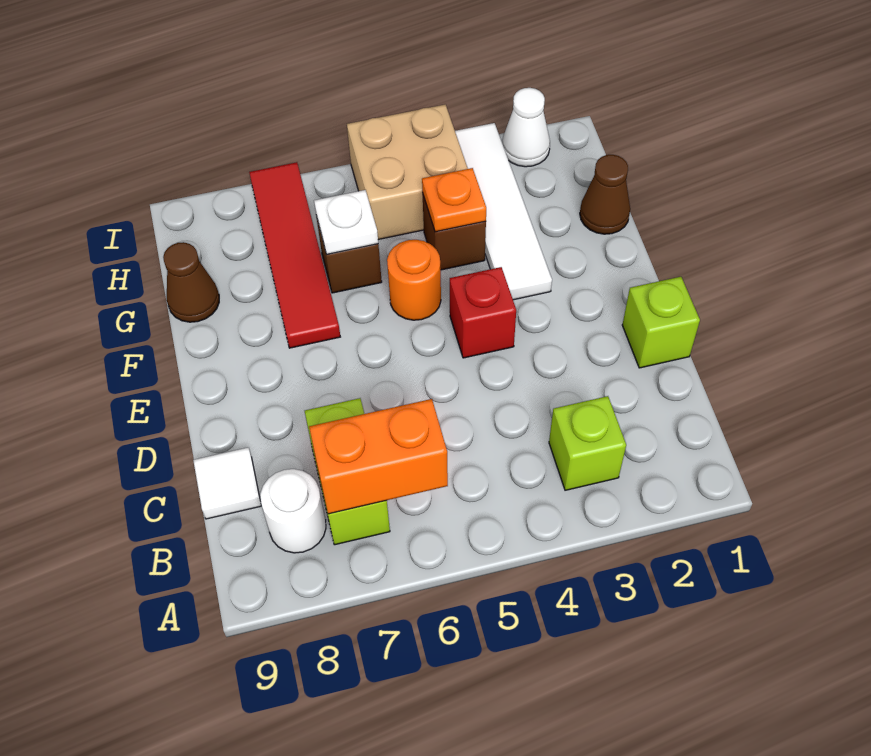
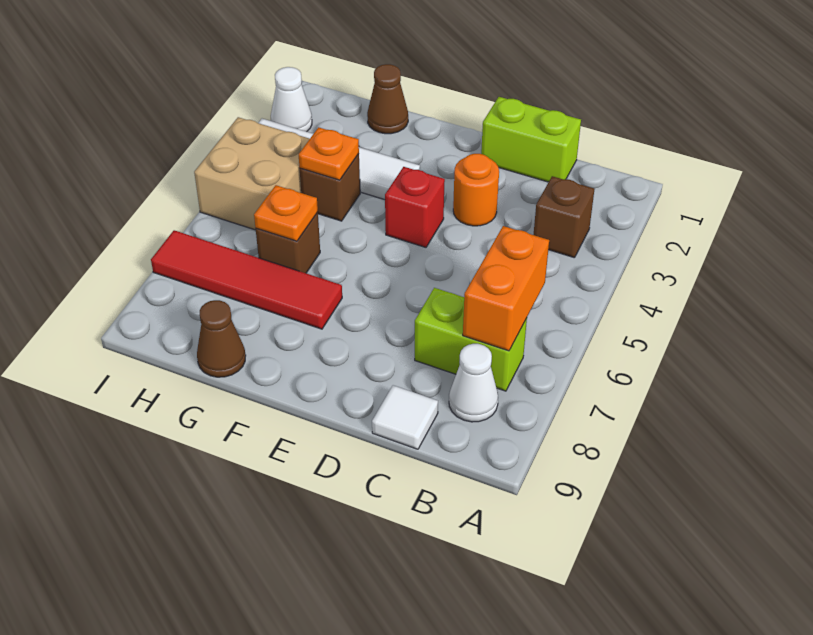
lime brick B3 level 1 -> brown brick B3 level 1
white round brick B8 level 1 -> white cone B8 level 1
lime brick D1 level 1 -> lime brick C1:D1 level 1
orange round brick F5 level 1 -> orange round brick D3 level 1
white plate G6 level 2 -> orange plate G6 level 2

